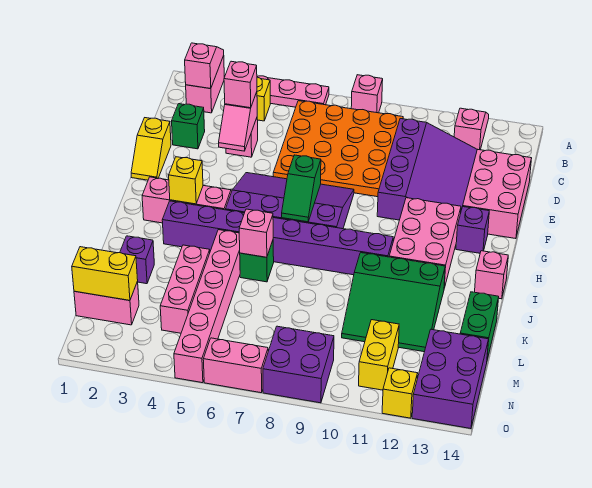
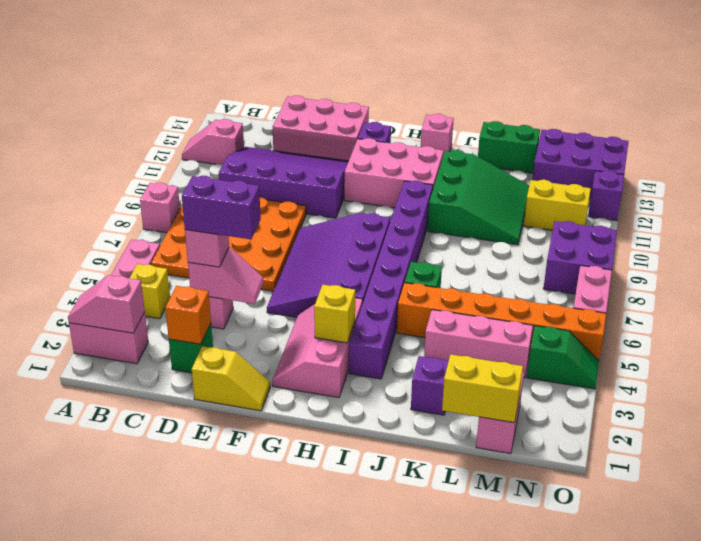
none -> orange brick D2 level 2
none -> purple brick D4:E4 level 4
green slope G7:H7 level 2 top G -> green slope N4:O4 level 1 top N
pink brick J5:O5 level 1 -> orange brick J5:O5 level 1
pink brick J6 level 2 -> none
yellow brick M1:M2 level 2 -> yellow brick L1:M1 level 2
yellow brick O12 level 1 -> purple brick O12 level 1

